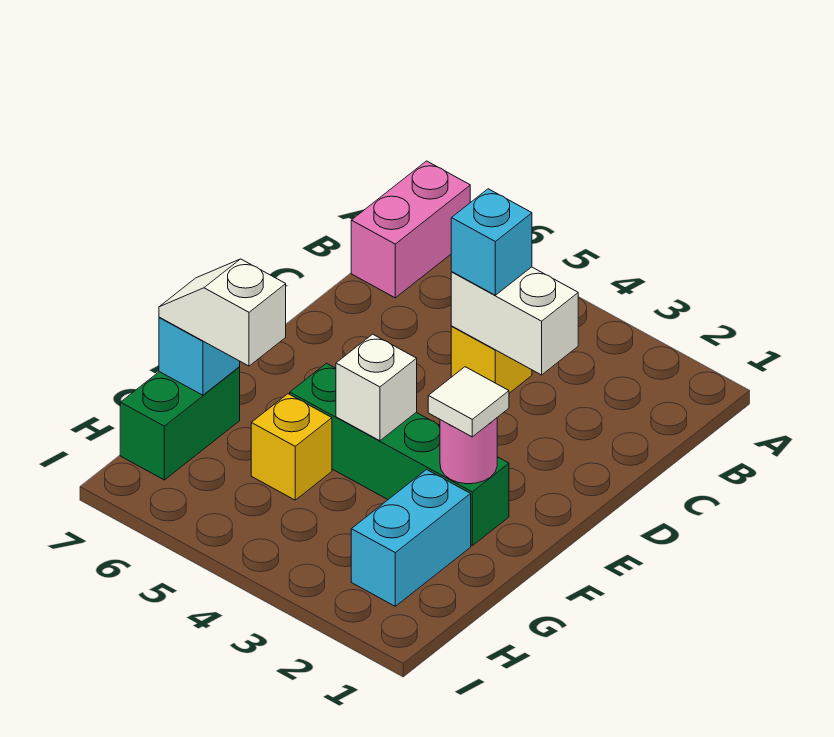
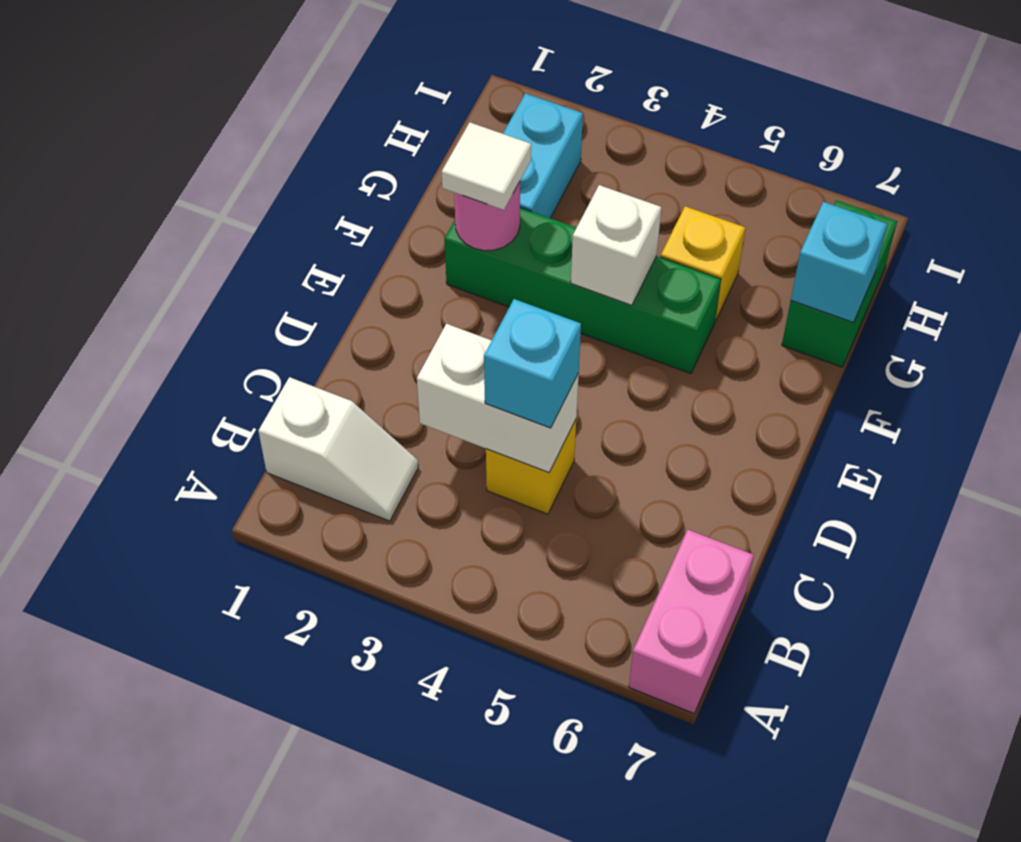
white slope G6:G7 level 3 top 6 -> white slope B1:B2 level 1 top 1

